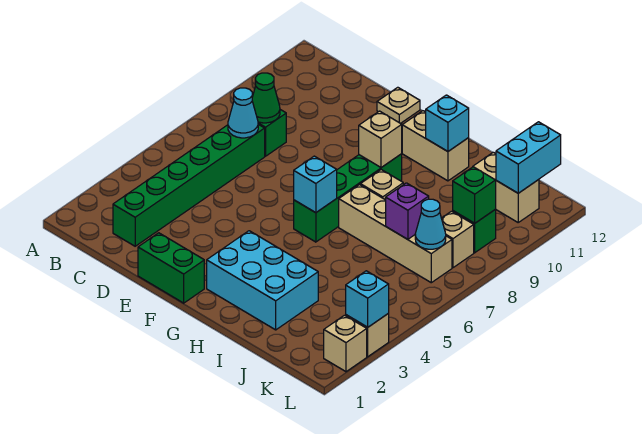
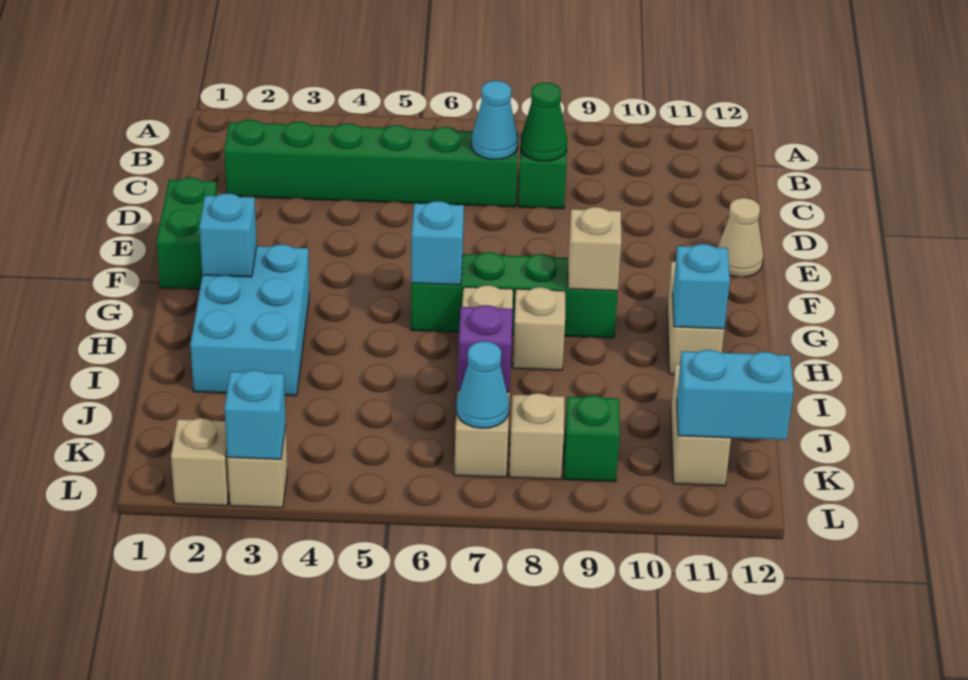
tan plate E12 level 1 -> tan cone E12 level 1
none -> cyan brick G2 level 2
green brick K9 level 2 -> none

